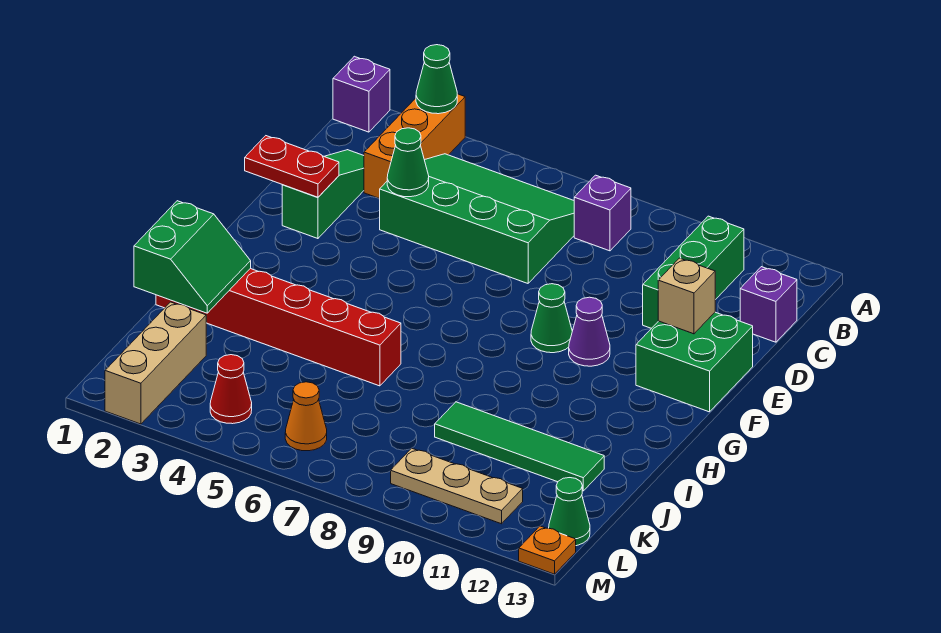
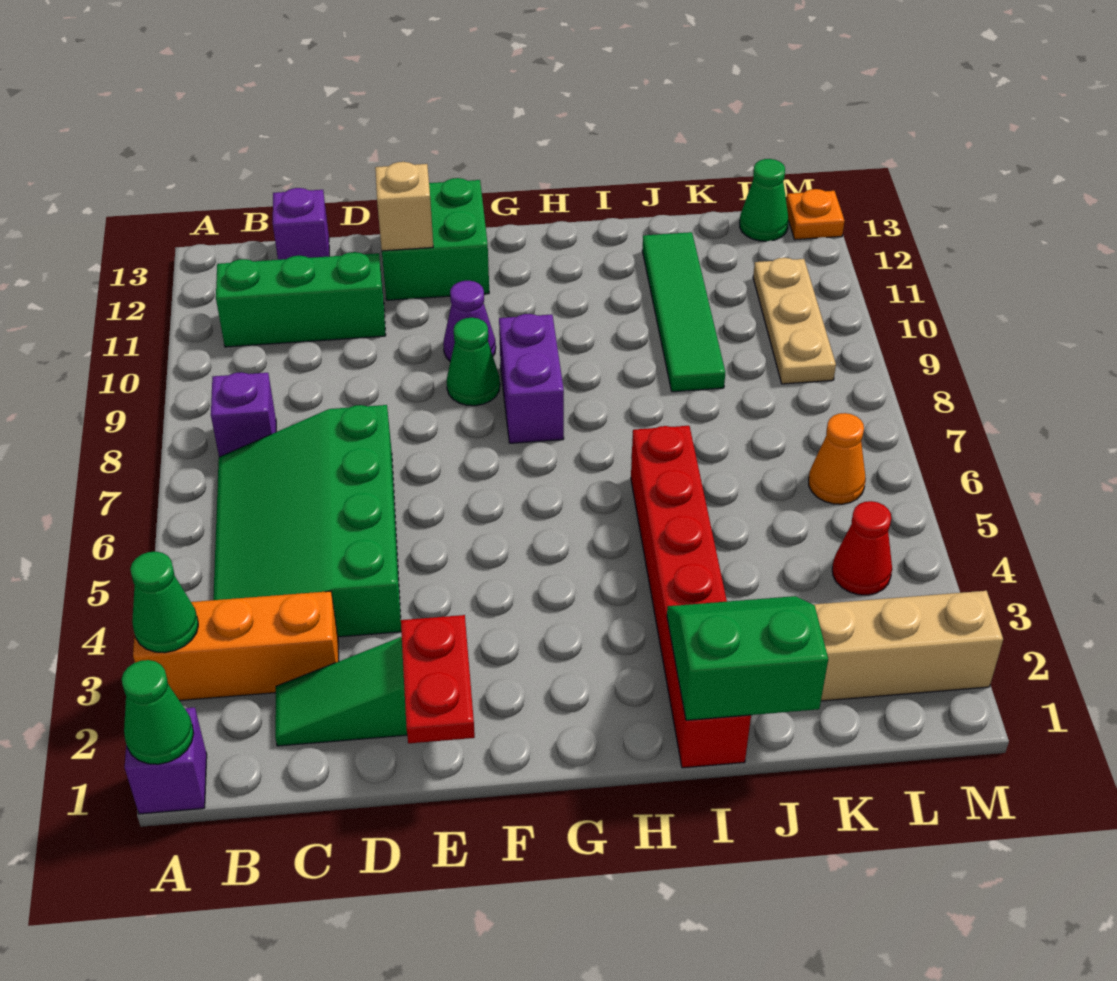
green cone D4 level 2 -> green cone A1 level 2
none -> purple brick G8:G9 level 1

